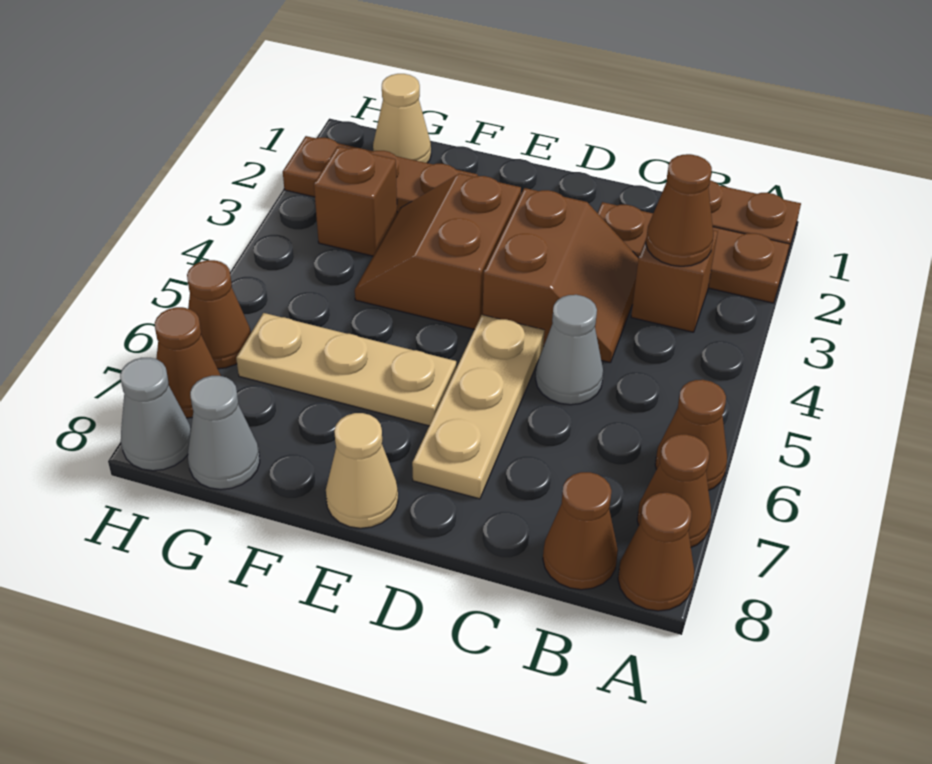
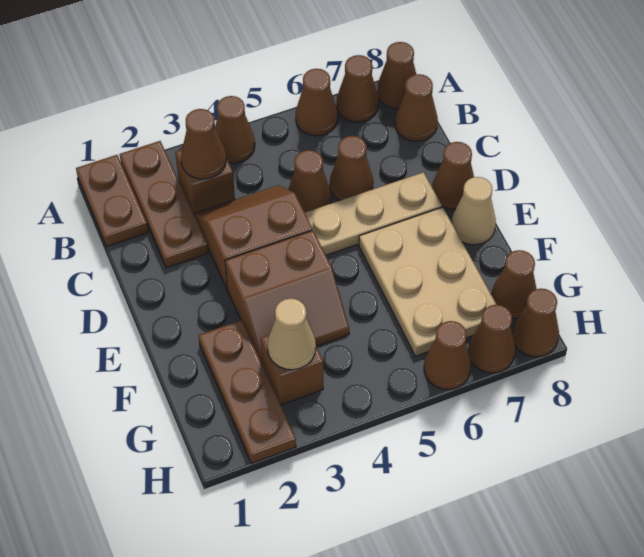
none -> brown cone A4 level 1
grey cone C5 level 1 -> brown cone C5 level 1
none -> brown cone C6 level 1
none -> brown cone D8 level 1
tan plate E6:G6 level 1 -> tan plate E6:G7 level 1
tan cone G1 level 1 -> tan cone G3 level 2
grey cone G8 level 1 -> brown cone G8 level 1
grey cone H8 level 1 -> brown cone H8 level 1

